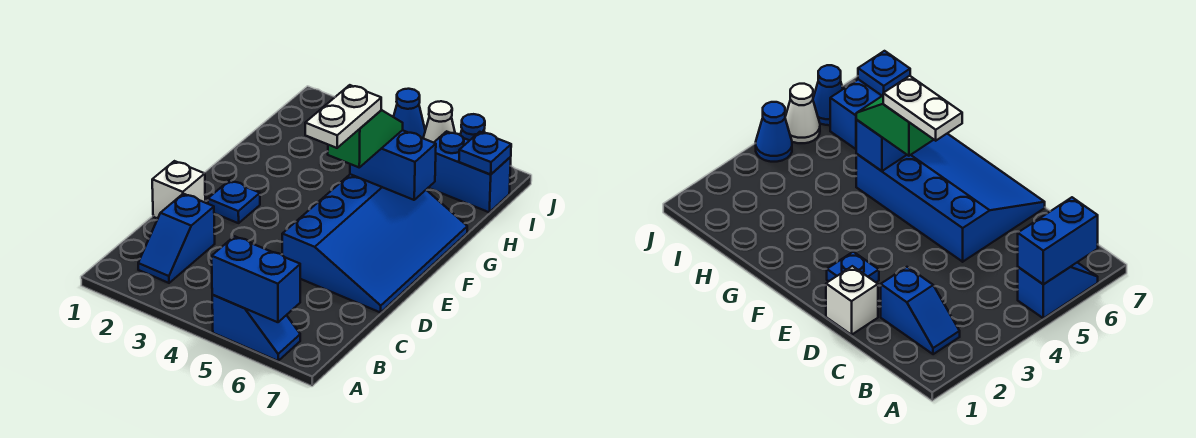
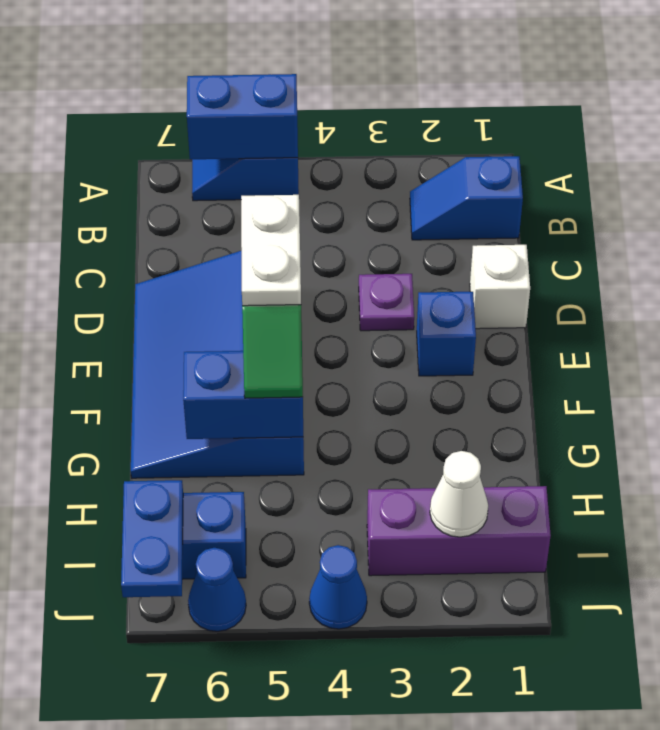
blue slope B2:C2 level 1 top C -> blue slope B1:B2 level 1 top 1
none -> purple plate D3 level 1
blue plate E2 level 1 -> blue brick E2 level 1
none -> purple brick I1:I3 level 1
blue plate I7 level 2 -> blue plate I7:J7 level 2
white cone J5 level 1 -> white cone I2 level 2

